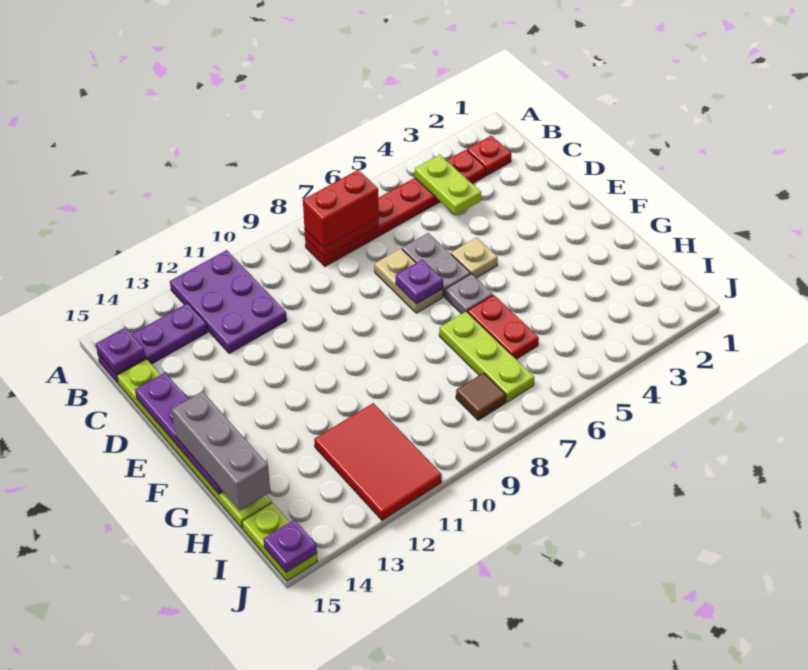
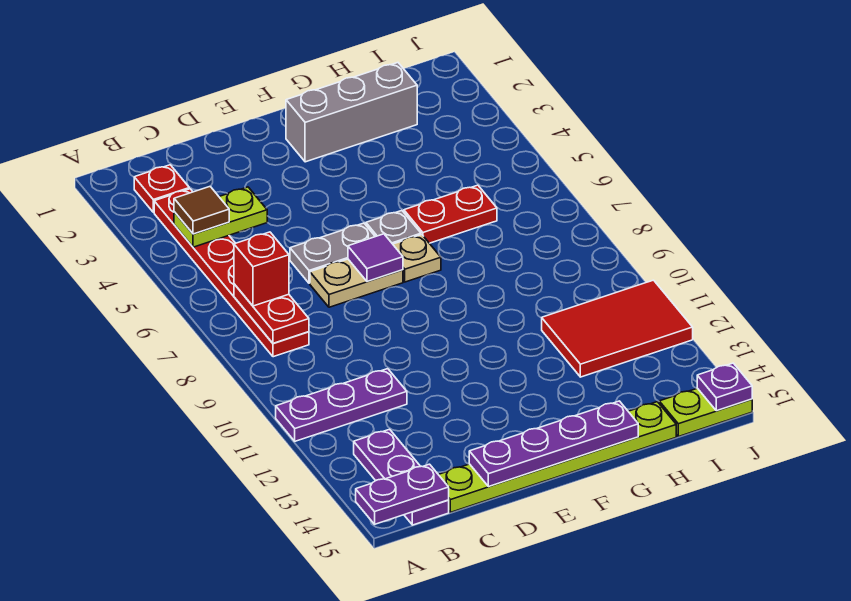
purple plate A11:C12 level 1 -> purple plate A11:C11 level 1
red brick B7:B8 level 3 -> red brick B7 level 3
purple plate B15 level 2 -> purple plate A15:B15 level 2
tan plate E5 level 1 -> tan plate F7 level 1
purple plate E7 level 2 -> purple tile E7 level 2
grey brick F15:H15 level 3 -> grey brick F2:H2 level 1
lime plate G7:I7 level 1 -> none
brown tile I8 level 1 -> brown tile B4 level 3

